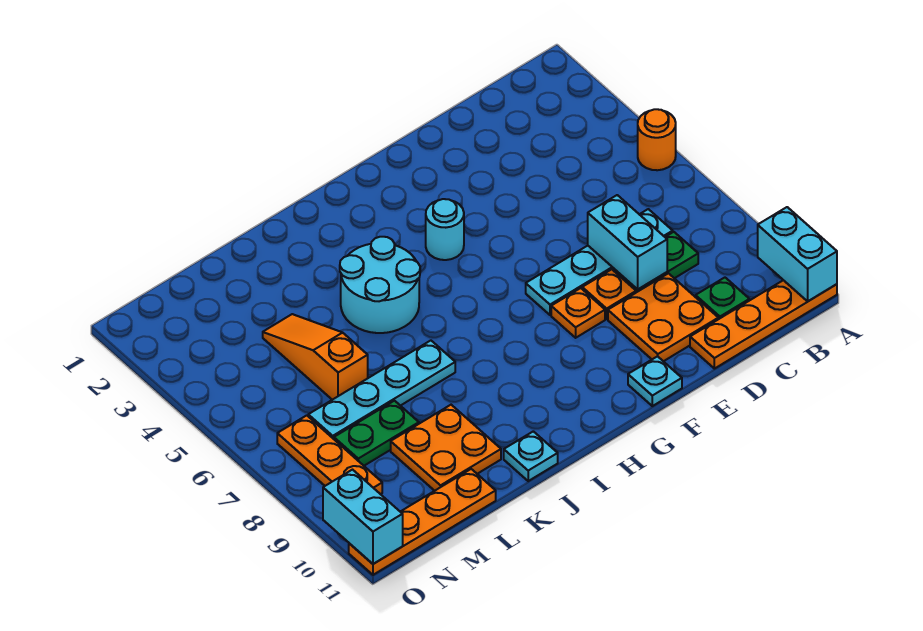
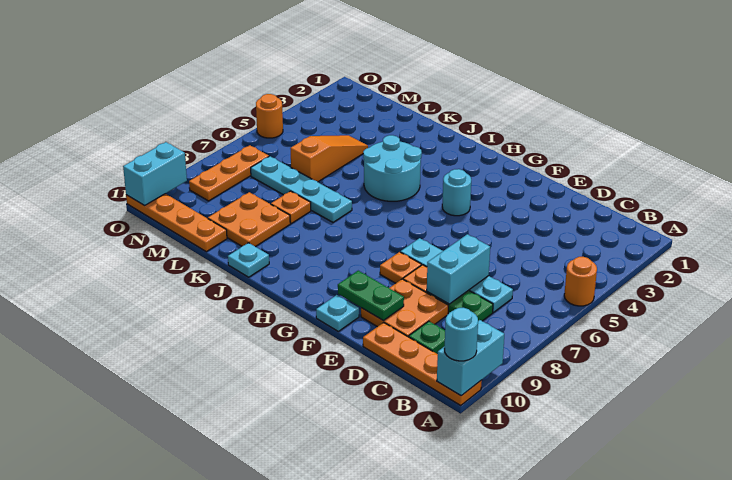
none -> cyan round brick A11 level 3
none -> orange plate K8 level 1
green plate L8:M8 level 1 -> green plate E10:F10 level 2
none -> orange round brick O5 level 1

